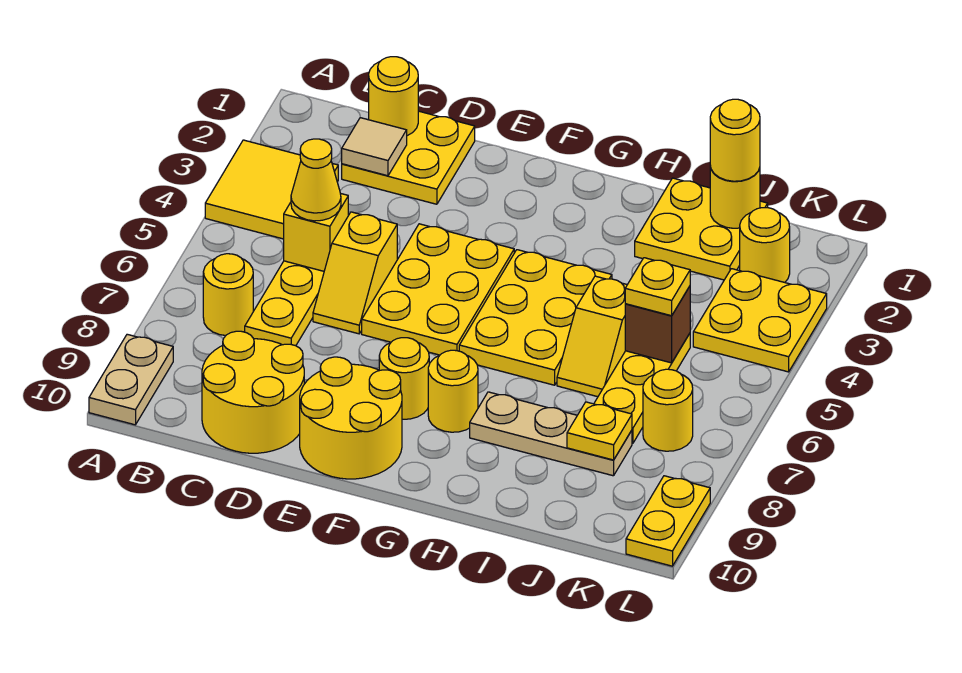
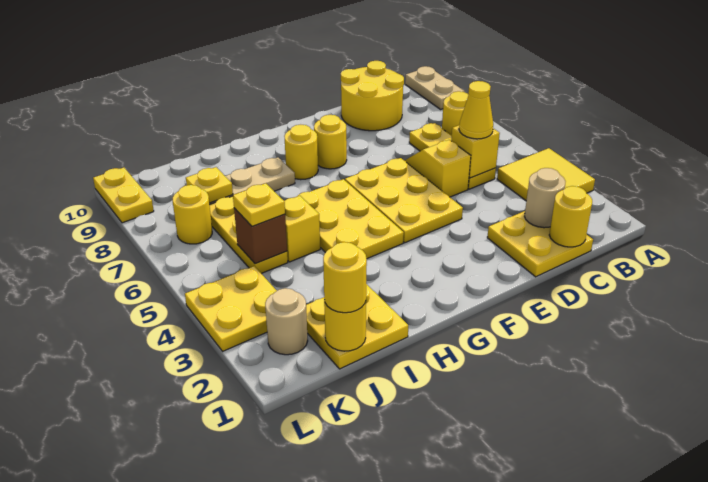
tan tile C2 level 2 -> tan round brick C2 level 2
yellow round brick E9:F10 level 1 -> none
yellow round brick K2 level 1 -> tan round brick K2 level 1

